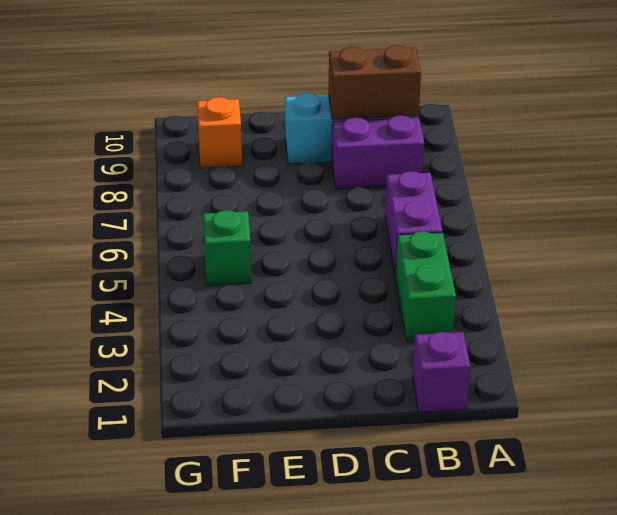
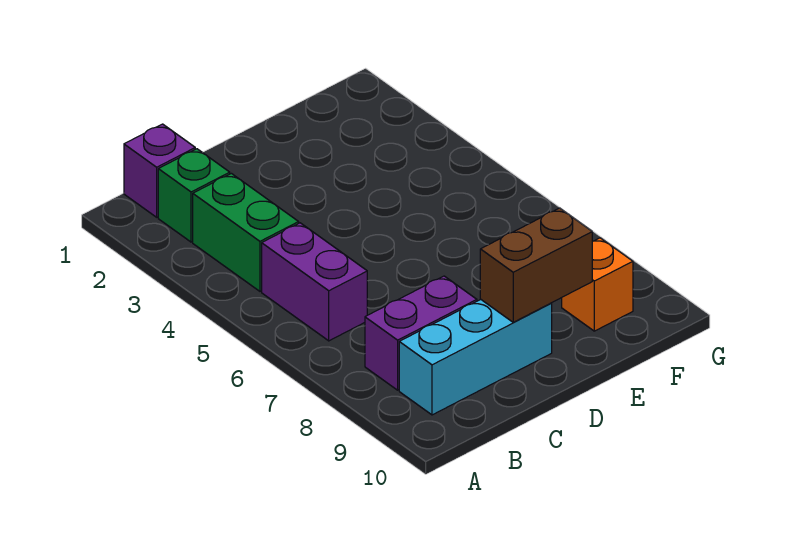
brown brick B9:C9 level 2 -> brown brick D9:E9 level 2
green brick F5 level 1 -> green brick B2 level 1

